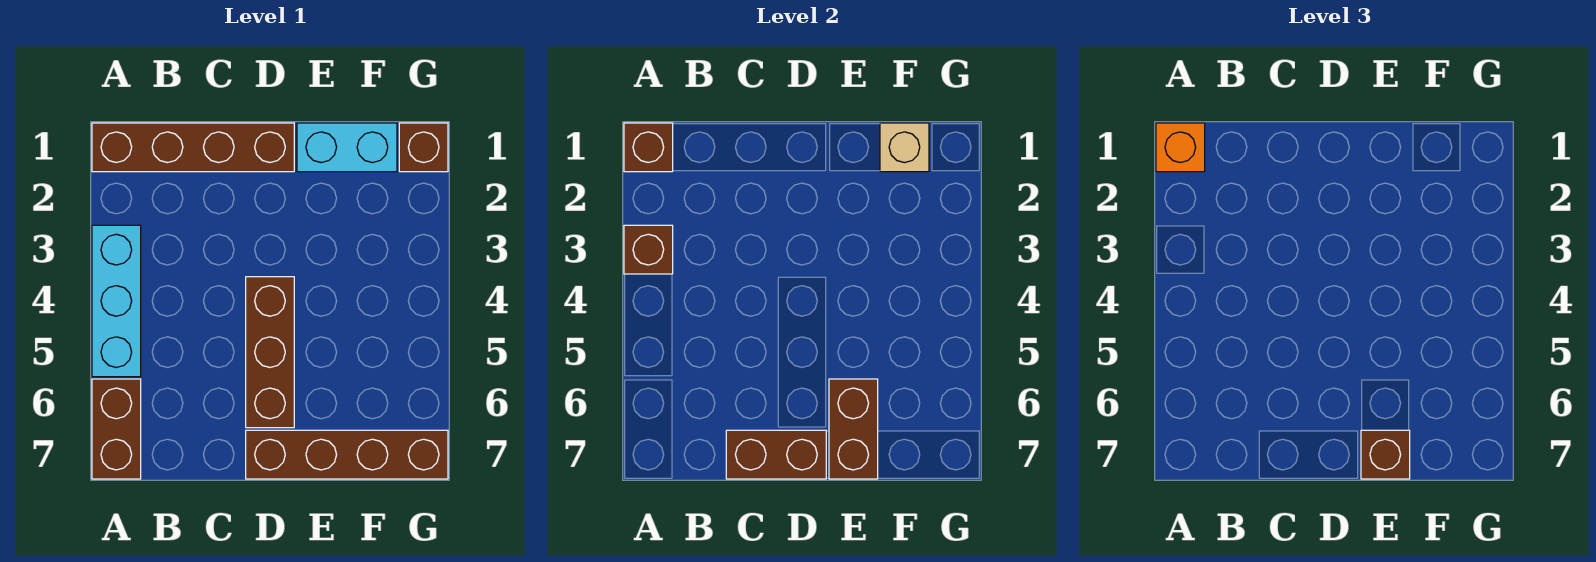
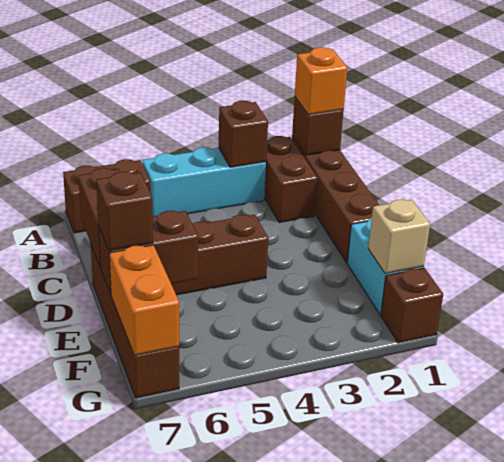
none -> brown brick A2:B2 level 1
none -> orange brick F7:G7 level 2

